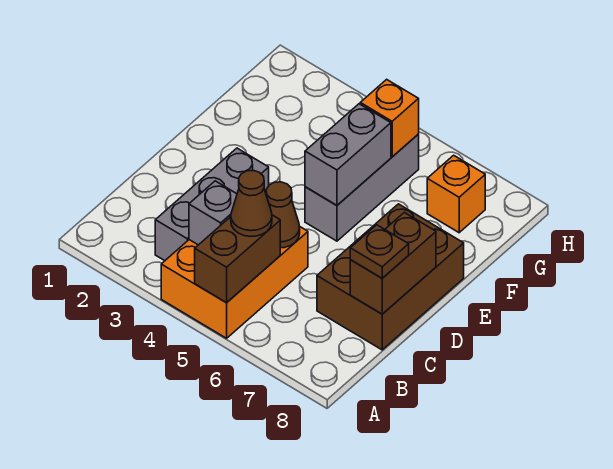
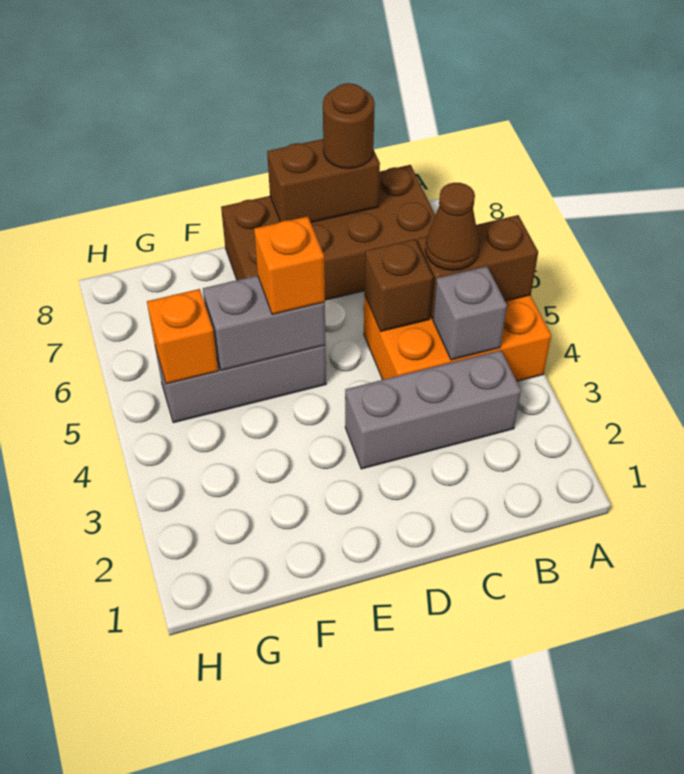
brown cone C5 level 2 -> brown brick C5 level 2
brown brick C7:E8 level 1 -> brown brick B7:E8 level 1
brown plate C8 level 3 -> brown round brick C8 level 3
orange brick G7 level 1 -> orange brick E5 level 3

